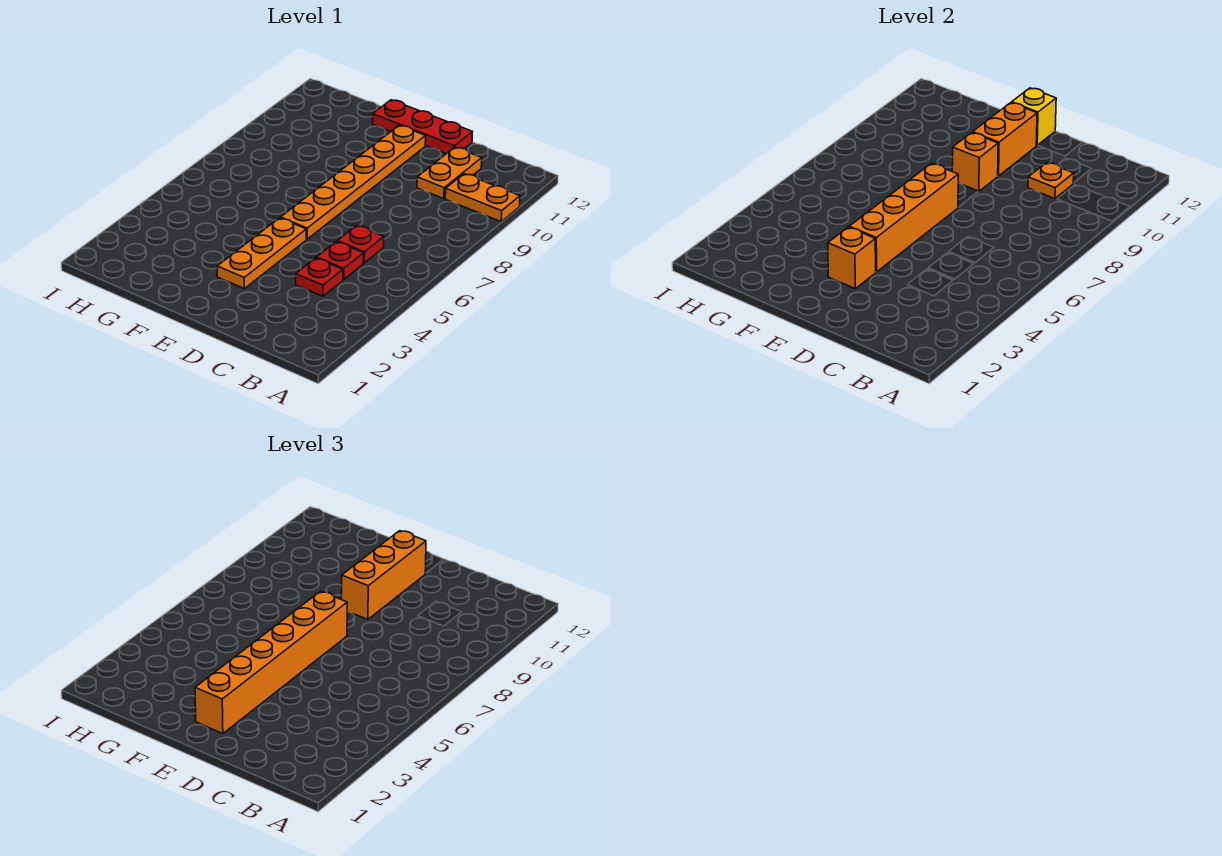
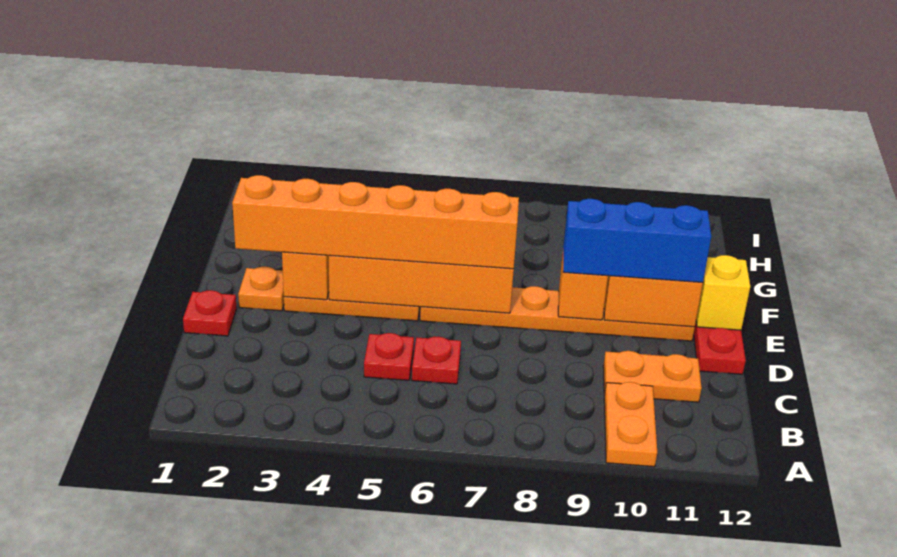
red plate C4 level 1 -> red plate D1 level 1
orange plate C10 level 2 -> orange plate E2 level 1
orange brick E9:E11 level 3 -> blue brick E9:E11 level 3

